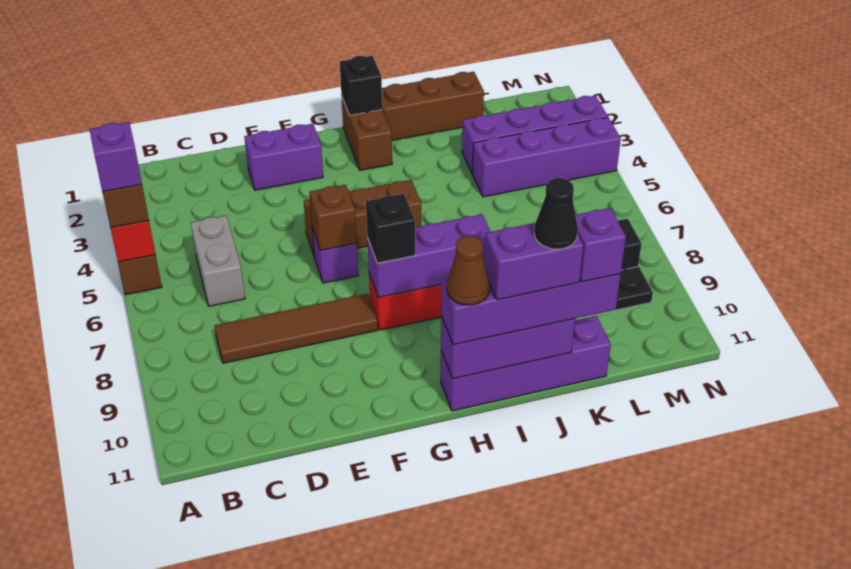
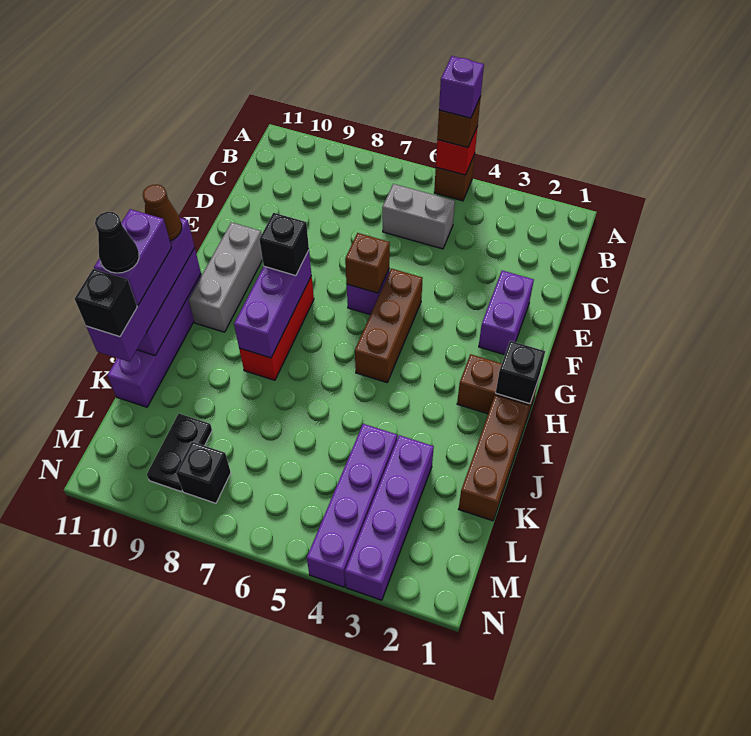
brown tile C8:F8 level 1 -> none
none -> grey brick F10:H10 level 1
purple brick K11 level 4 -> black brick K11 level 4

